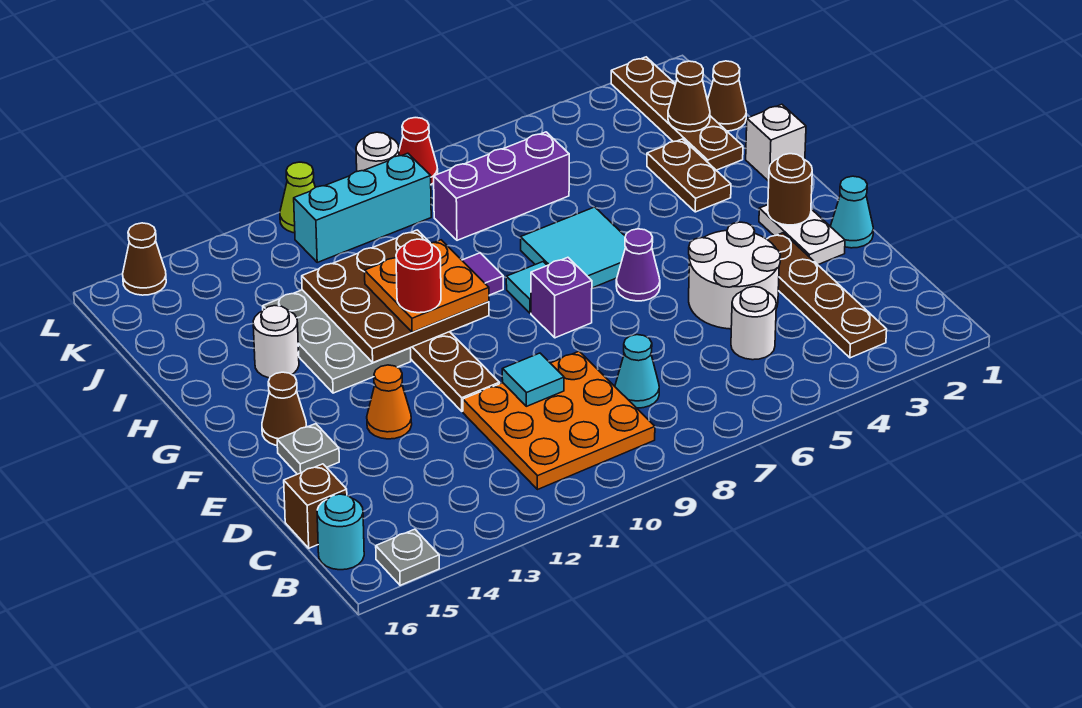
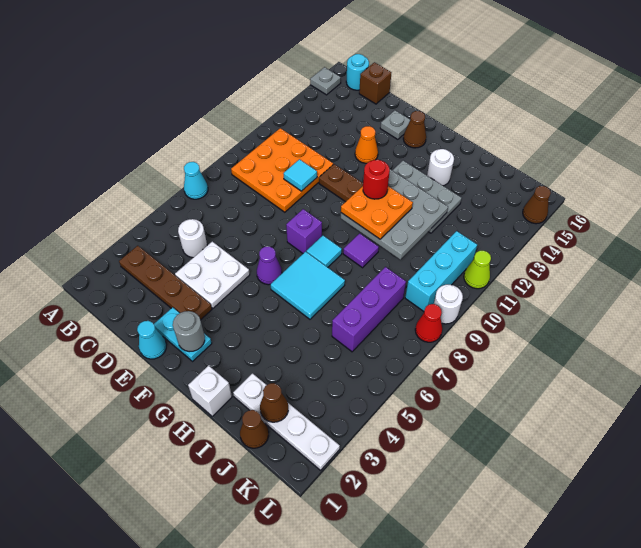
cyan cone C8 level 1 -> cyan cone A7 level 1
white round brick D4:E5 level 1 -> white plate D4:E5 level 1
white plate E2:F2 level 1 -> cyan plate E2:F2 level 1
brown round brick F2 level 2 -> grey round brick F2 level 2
brown plate G10:I12 level 2 -> grey plate G10:I12 level 2
brown plate H3:I3 level 1 -> none
brown plate I2:L2 level 1 -> white plate I2:L2 level 1

